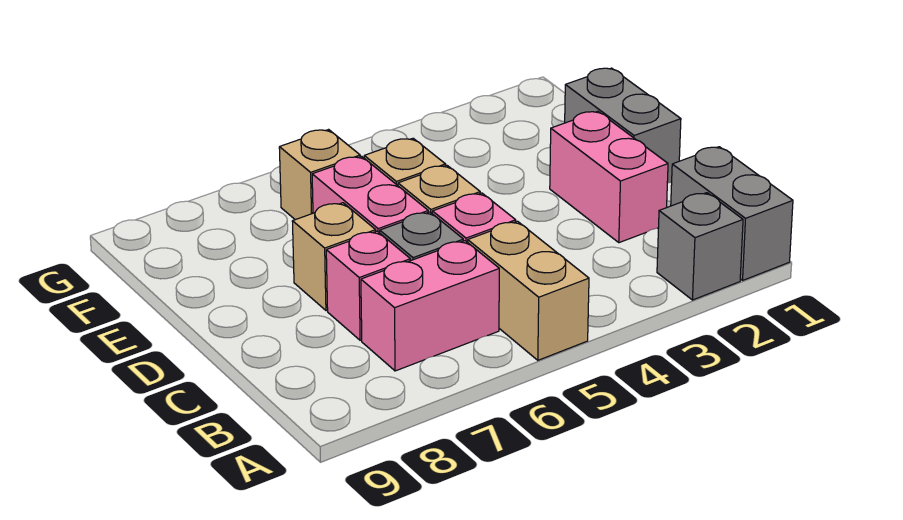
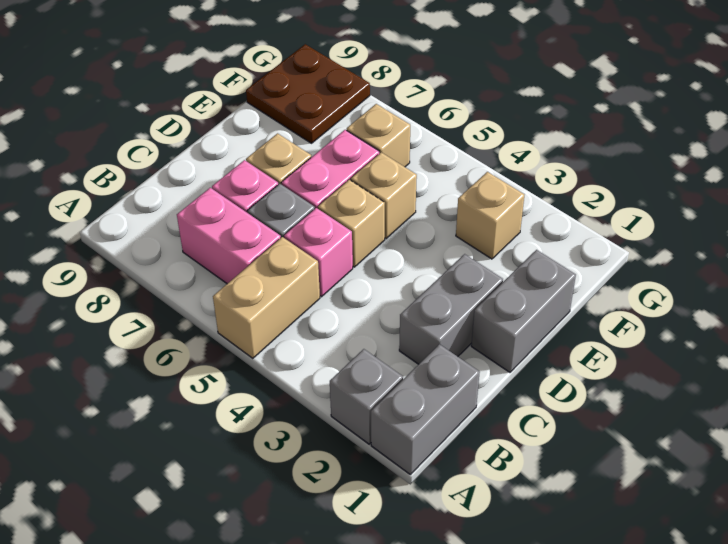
pink brick C2:D2 level 1 -> grey brick C2:D2 level 1
none -> tan brick F3 level 1
none -> brown plate F8:G9 level 1

